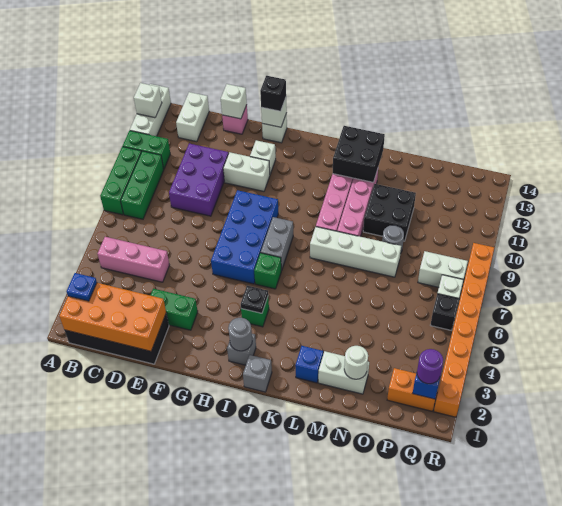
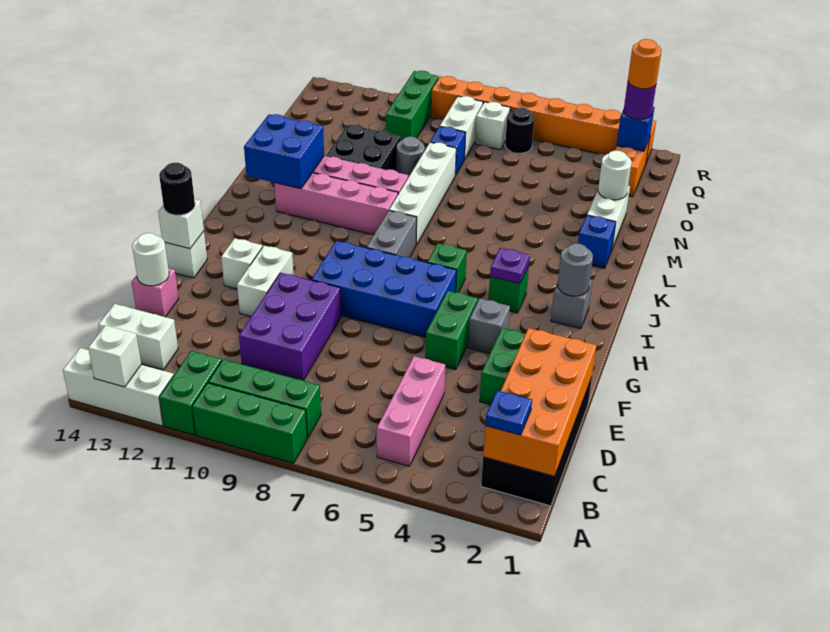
purple brick D9:E11 level 1 -> purple brick D9:F10 level 1
white brick E14 level 2 -> white round brick E14 level 2
none -> green brick F5:G5 level 1
black brick G14 level 3 -> black round brick G14 level 3
black plate I4 level 2 -> purple plate I4 level 2
grey brick I7:I8 level 1 -> grey brick I8:J8 level 1
grey brick J1 level 1 -> grey brick G4 level 1
black brick K12:L13 level 2 -> blue brick K12:L13 level 2
none -> blue brick O8 level 1
none -> green brick P10:R10 level 1
none -> orange round brick Q2 level 4
black brick Q6 level 1 -> black round brick Q6 level 1

